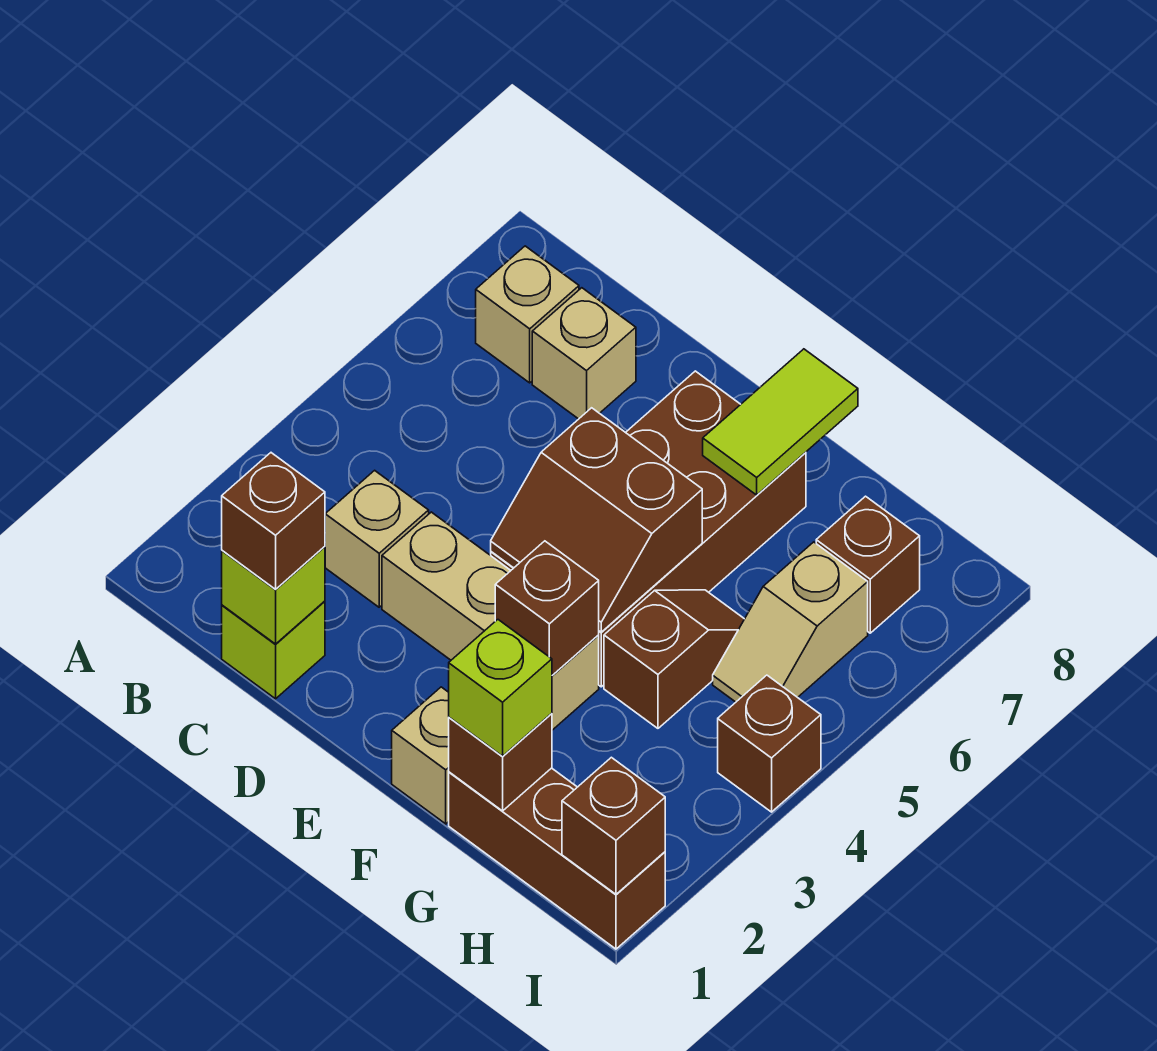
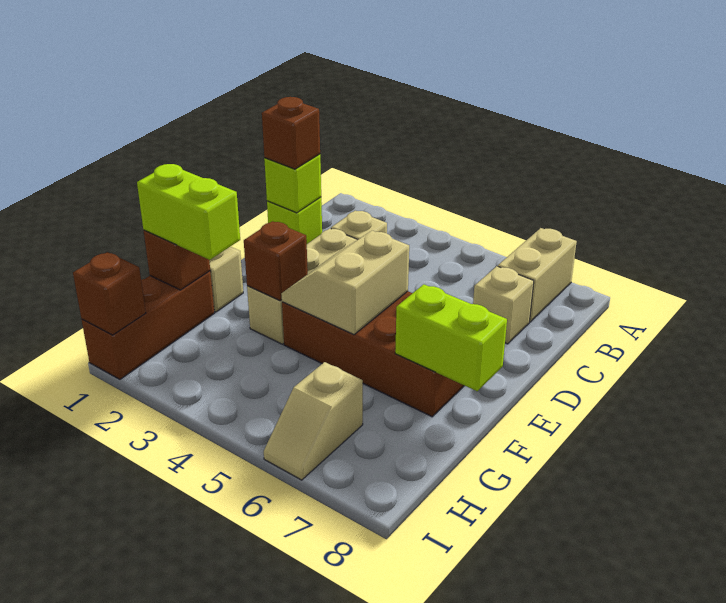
tan brick B7 level 1 -> tan brick A7:B7 level 1
brown slope E4:F5 level 2 top 5 -> tan slope E4:F5 level 2 top 5
lime tile F7:F8 level 2 -> lime brick F7:F8 level 2
lime brick G1 level 3 -> lime brick G1:G2 level 3
brown slope G4:G5 level 1 top 4 -> none
tan slope H5:H6 level 1 top 6 -> tan slope H6:I6 level 1 top H
brown brick H7 level 1 -> none
brown brick I4 level 1 -> none

